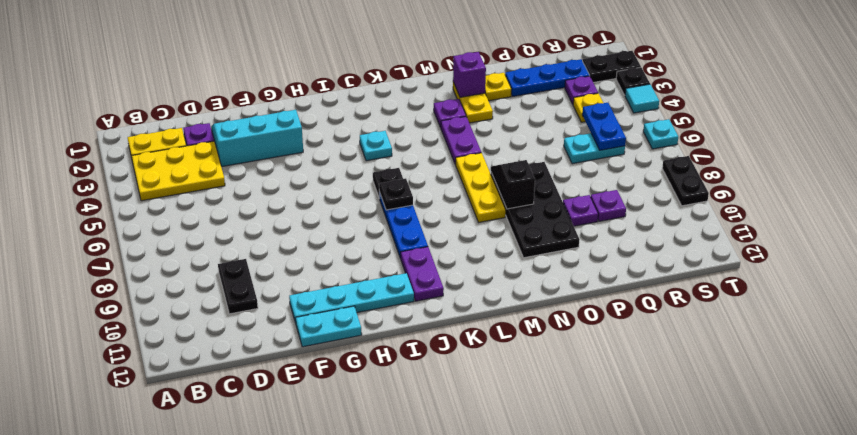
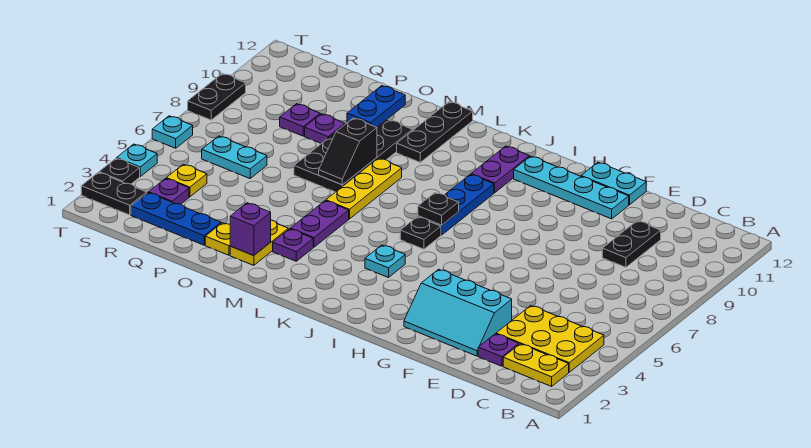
none -> black plate M10:M12 level 1
blue plate R5:R6 level 2 -> blue plate O10:O11 level 2
cyan tile T4 level 1 -> cyan plate T4 level 1

